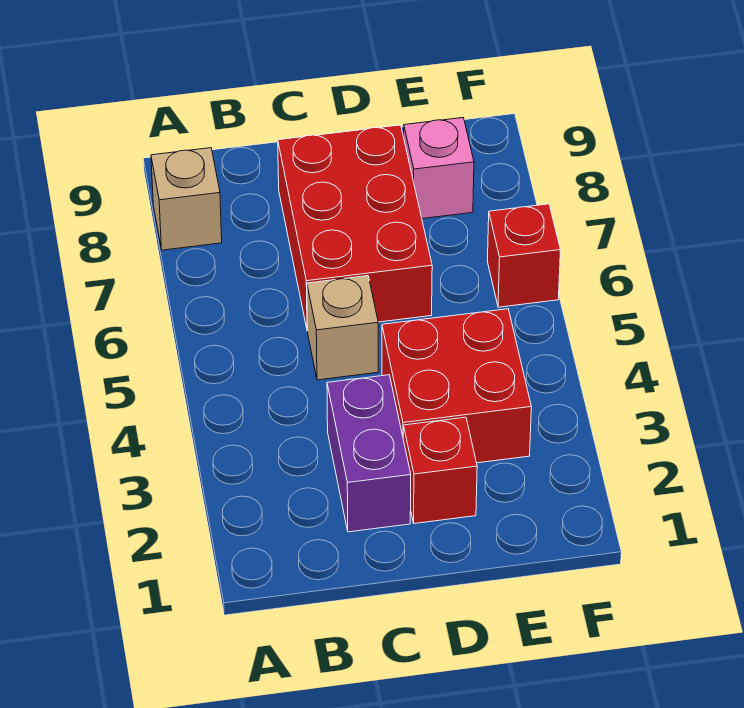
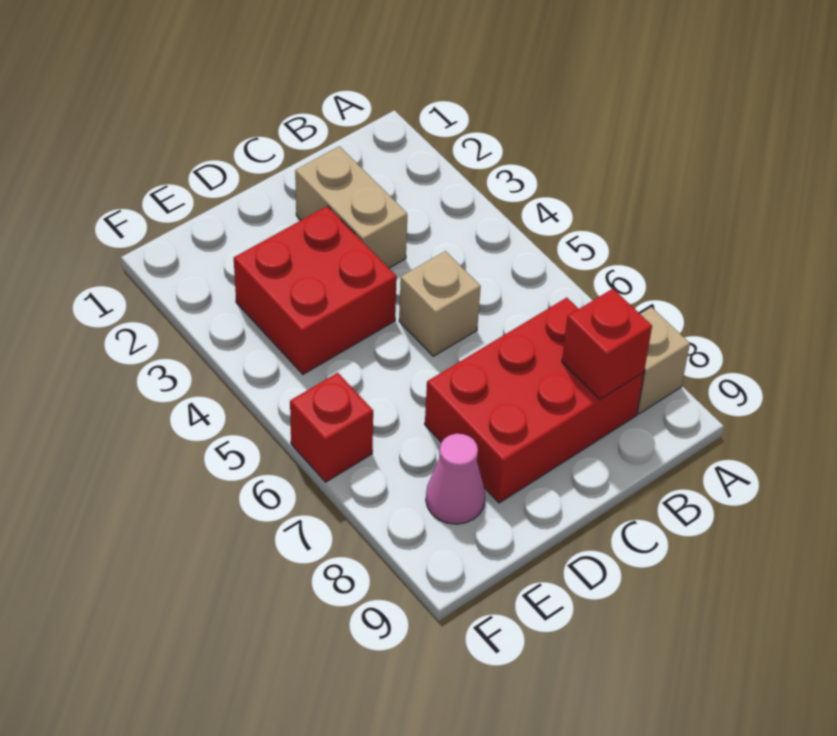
purple brick C2:C3 level 1 -> tan brick C2:C3 level 1
red brick C6:D8 level 1 -> red brick B7:D8 level 1
red brick D2 level 1 -> red brick B8 level 2
pink brick E8 level 1 -> pink cone E8 level 1

